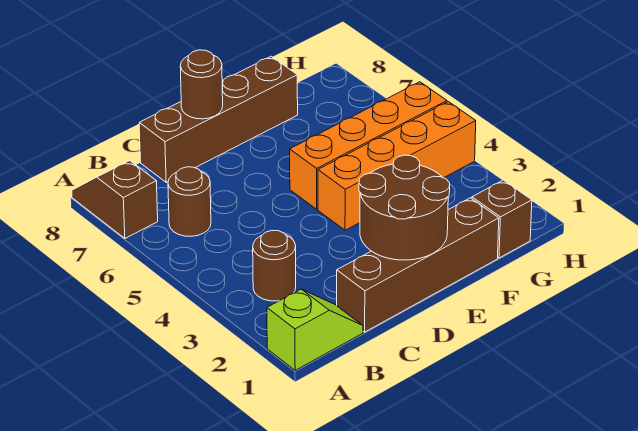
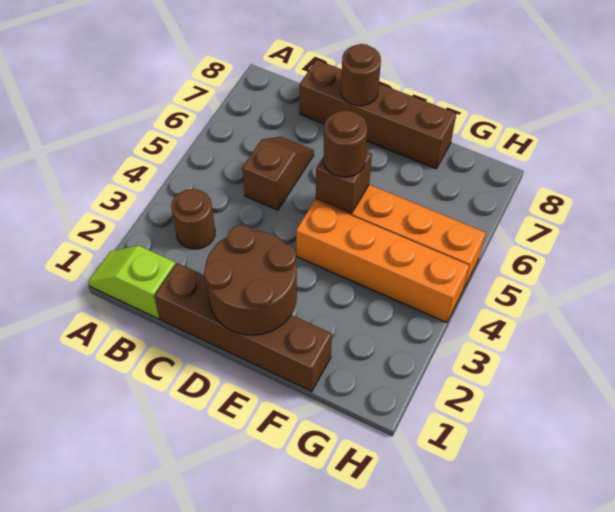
lime slope A1:B1 level 1 top A -> lime slope A1:B1 level 1 top B
brown slope A7:A8 level 1 top 7 -> brown slope C5:C6 level 1 top 5
brown round brick B6 level 1 -> brown round brick E5 level 3
brown brick G1 level 1 -> brown brick E5 level 2

